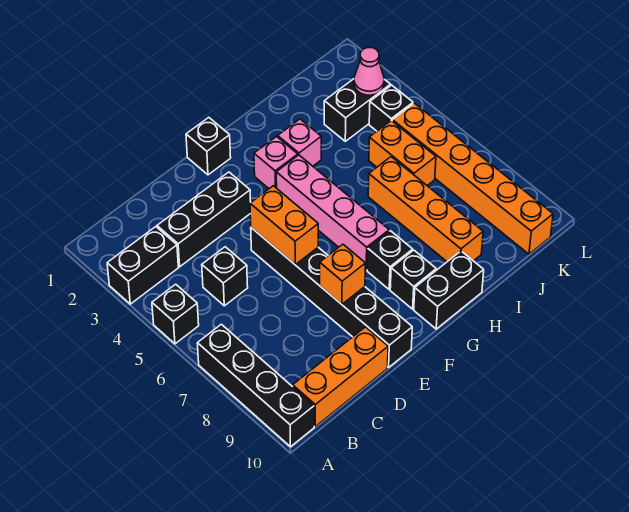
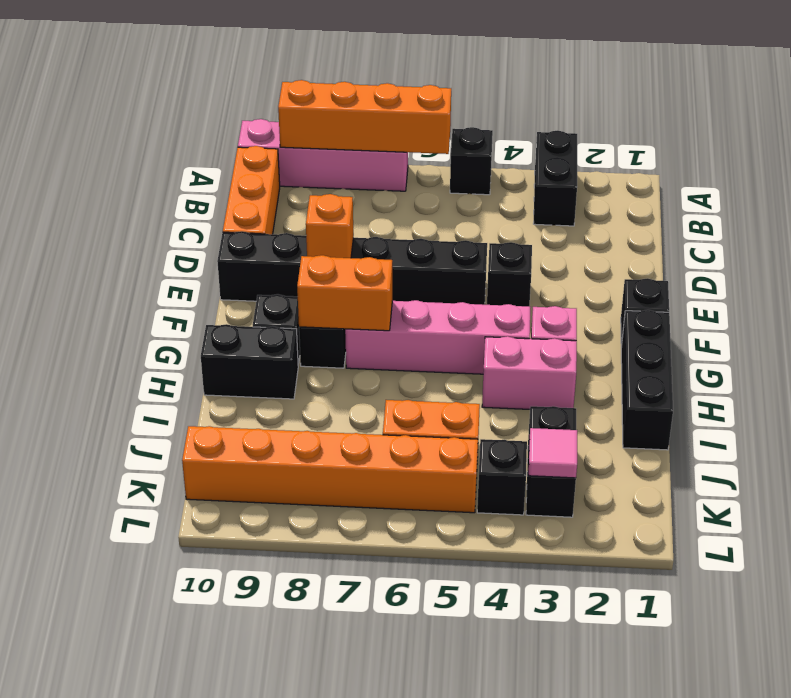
black brick A7:A10 level 1 -> pink brick A7:A10 level 1
black brick C3:E3 level 1 -> black brick G1:I1 level 1
black brick C5 level 1 -> black brick E4 level 1
orange brick E5:E6 level 2 -> orange brick G7:G8 level 2
black brick G10:H10 level 1 -> black brick H9:H10 level 1
pink brick H3 level 1 -> pink brick H3:H4 level 1
orange brick I6:I9 level 1 -> orange brick A6:A9 level 2
pink cone K3 level 2 -> pink tile K3 level 2

